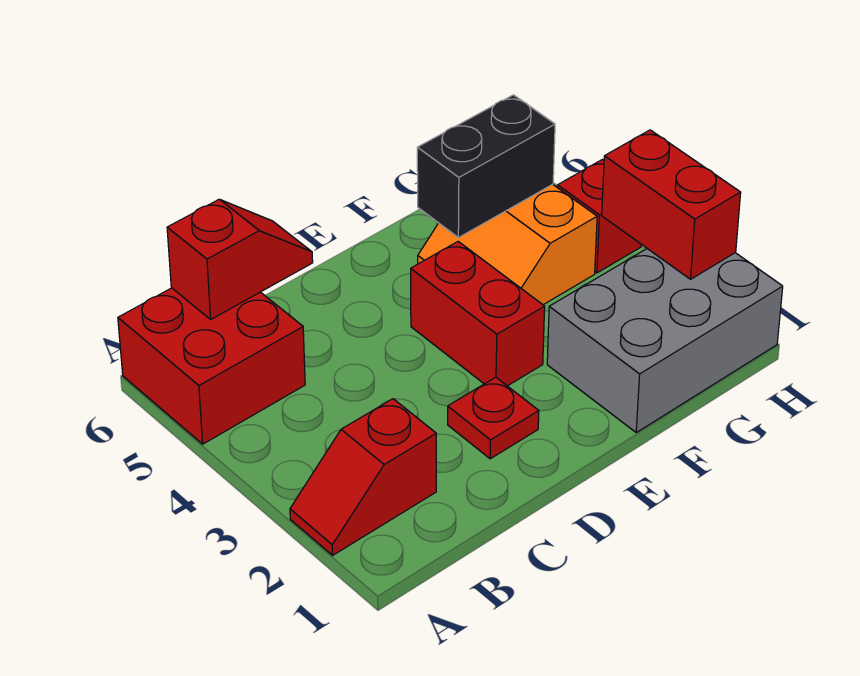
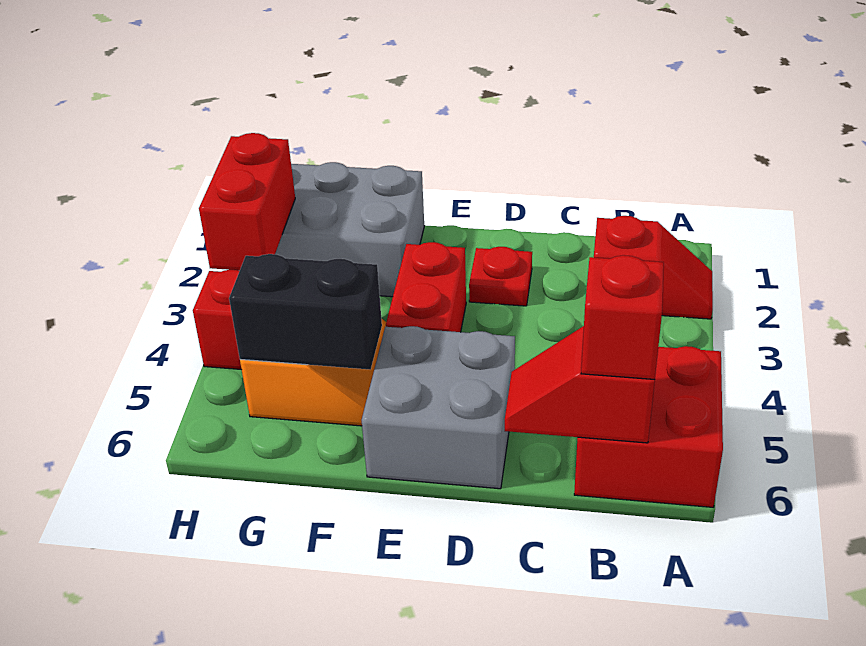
none -> red brick B6 level 3
none -> grey brick D5:E6 level 1

